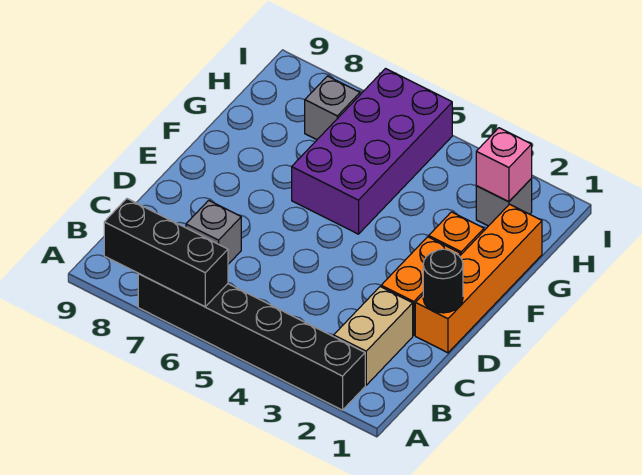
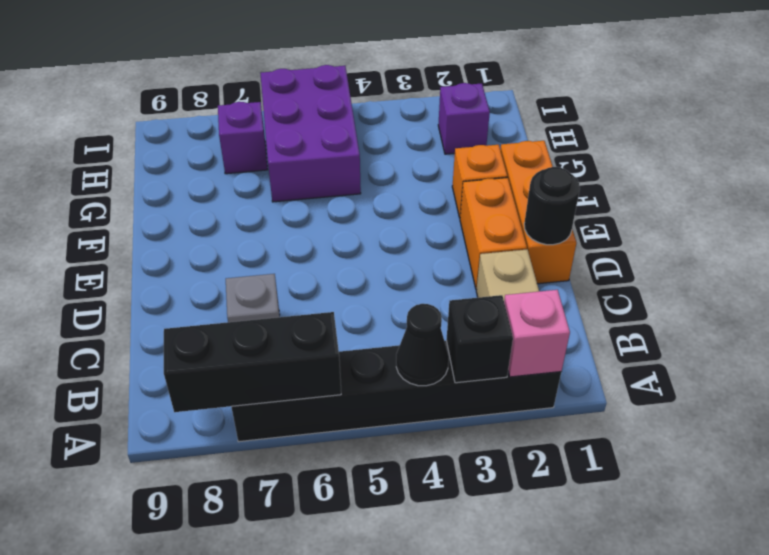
none -> black brick A3 level 2
none -> black cone A4 level 2
orange brick D1:G1 level 1 -> orange brick D1:F1 level 1
purple brick F5:I6 level 1 -> purple brick G5:I6 level 1
grey brick H2 level 1 -> purple brick H2 level 1
pink brick H2 level 2 -> pink brick A2 level 2
grey brick H7 level 1 -> purple brick H7 level 1

